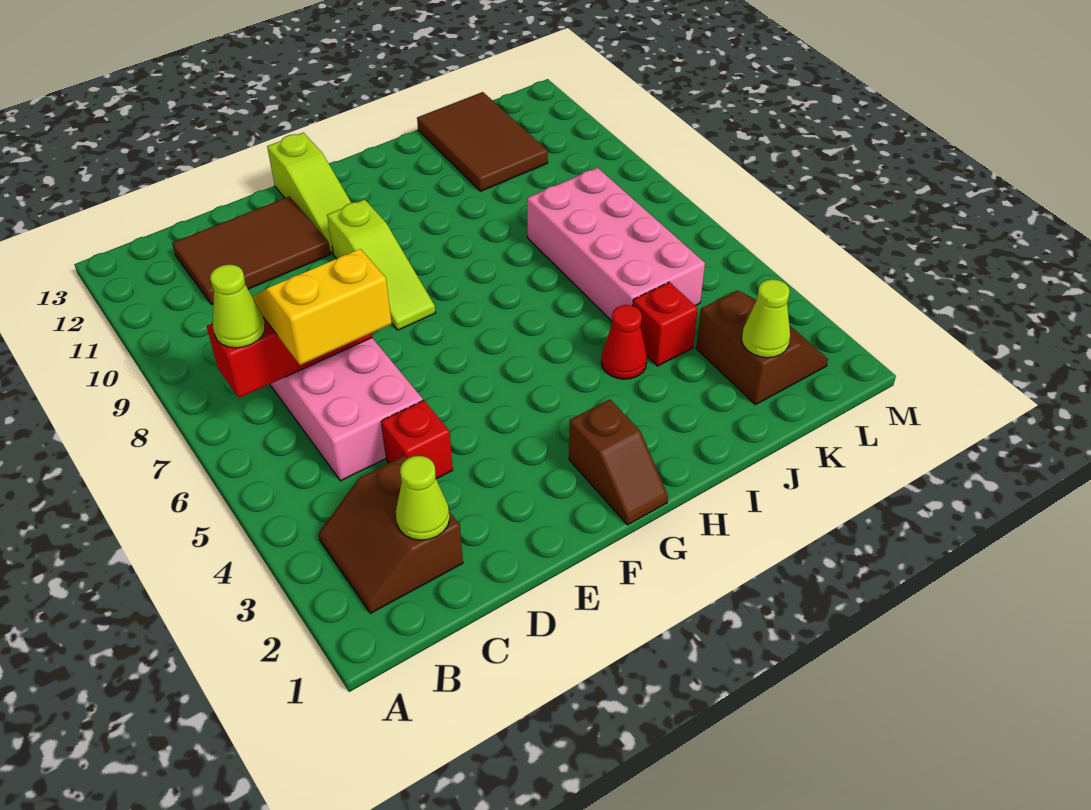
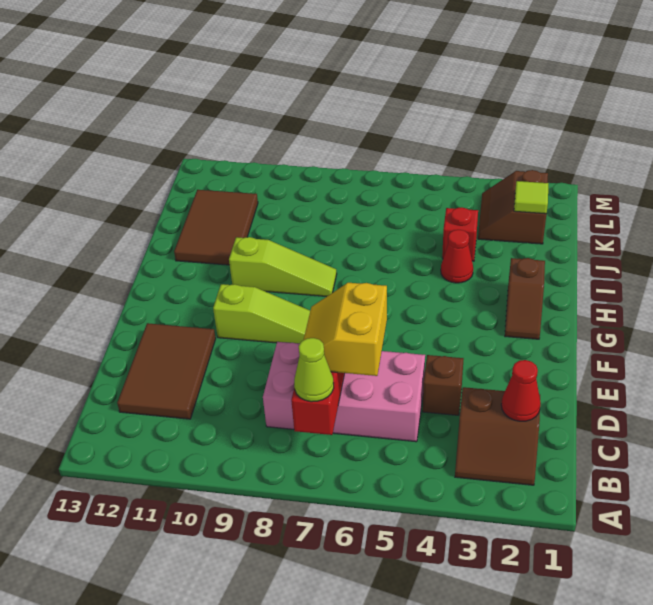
lime cone C2 level 2 -> red cone C2 level 2
red brick D4 level 1 -> brown brick D4 level 1
lime slope F11:F13 level 1 top 13 -> lime slope H8:H10 level 1 top 10
brown slope G1:G2 level 1 top 2 -> brown slope G2:H2 level 1 top H
pink brick J5:K8 level 1 -> none
brown tile J11:K13 level 1 -> brown tile I11:K12 level 1
brown slope K2:L3 level 1 top K -> brown slope K2:L3 level 1 top 2
lime cone K2 level 2 -> lime tile K2 level 2

